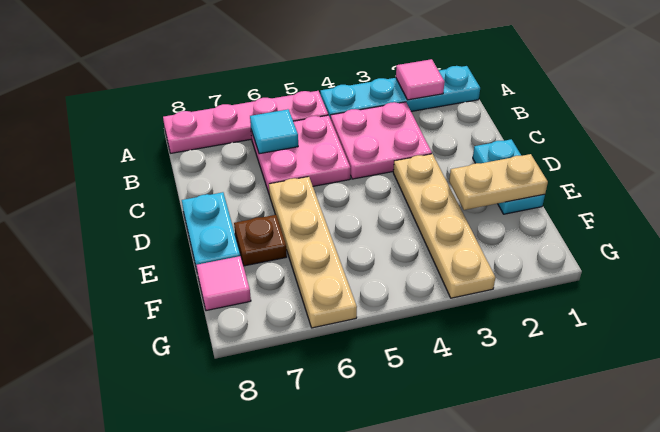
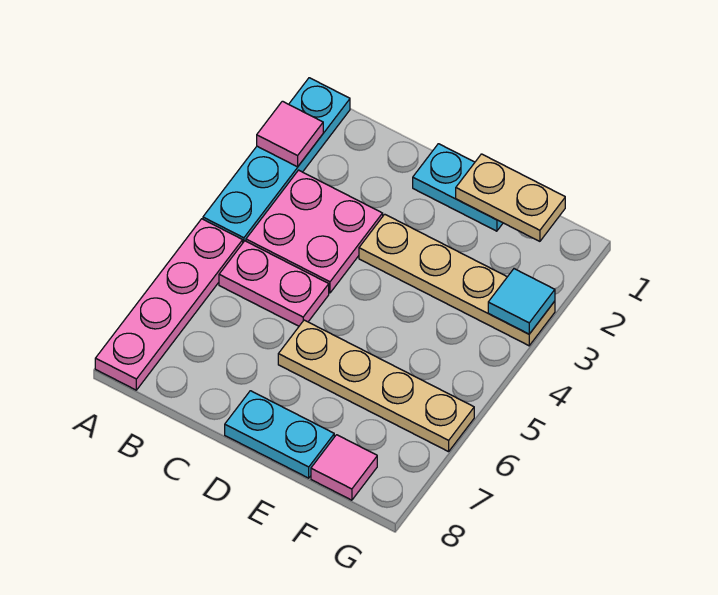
pink plate B5:C6 level 1 -> pink plate B5:C5 level 1
cyan tile B6 level 2 -> cyan tile G3 level 2
tan plate E1:E2 level 2 -> tan plate E1:F1 level 2
brown plate E7 level 1 -> none

